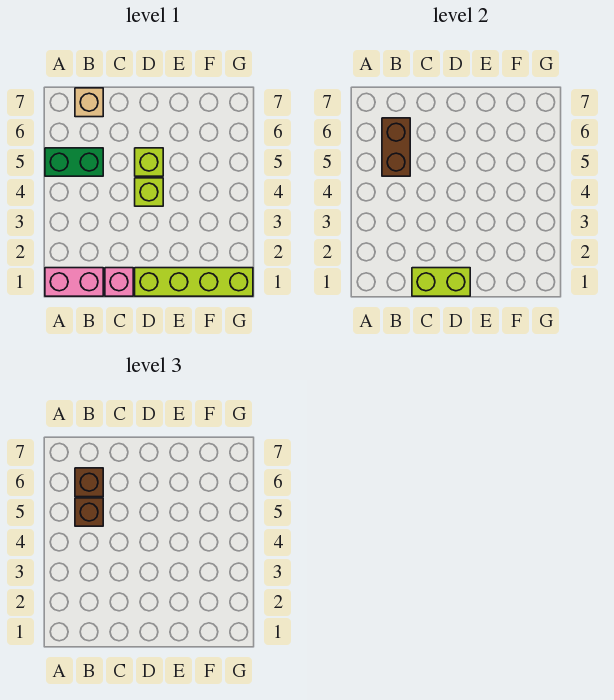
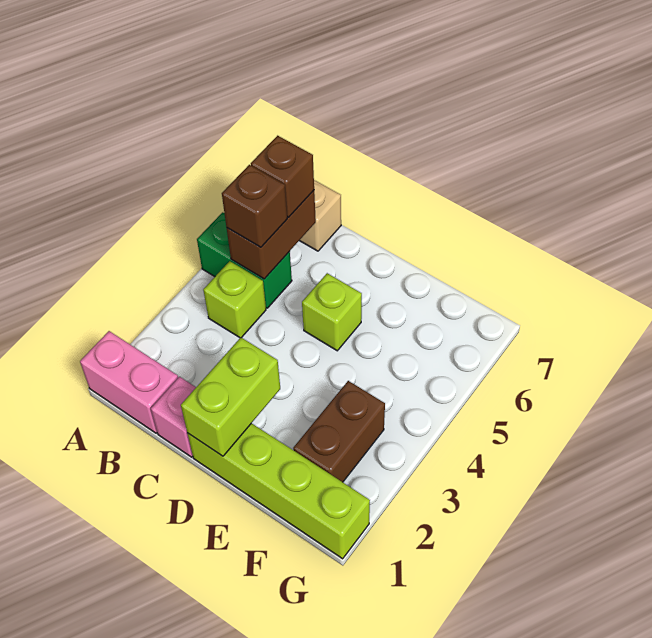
lime brick C1:D1 level 2 -> lime brick D1:D2 level 2
lime brick D4 level 1 -> lime brick B4 level 1
none -> brown brick F2:F3 level 1

